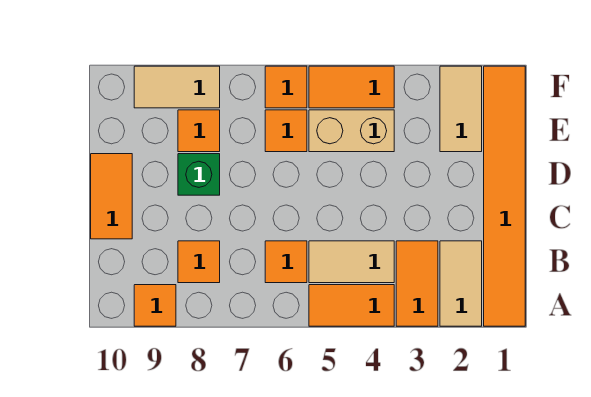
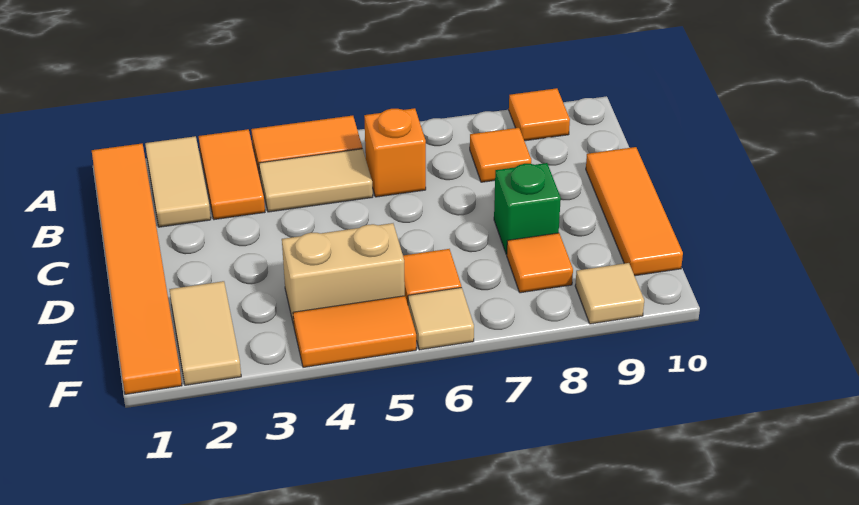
orange tile B6 level 1 -> orange brick B6 level 1
orange tile C10:D10 level 1 -> orange tile C10:E10 level 1
orange tile F6 level 1 -> tan tile F6 level 1
tan tile F8:F9 level 1 -> tan tile F9 level 1

